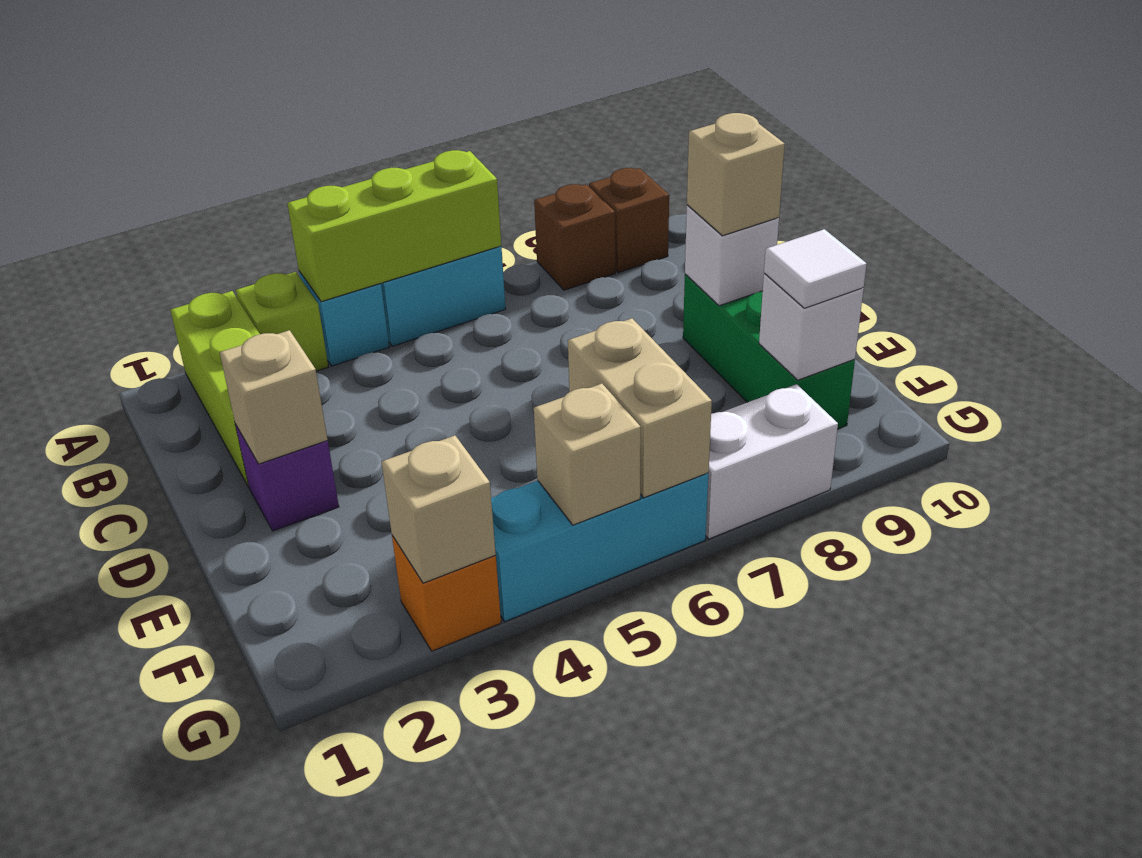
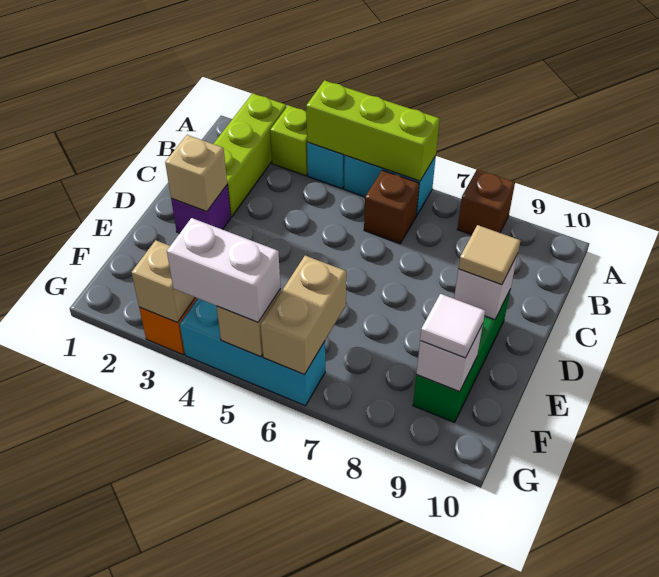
brown brick A9 level 1 -> brown brick B6 level 1
tan brick D9 level 3 -> tan tile D9 level 3
white brick G7:G8 level 1 -> white brick G4:G5 level 3

